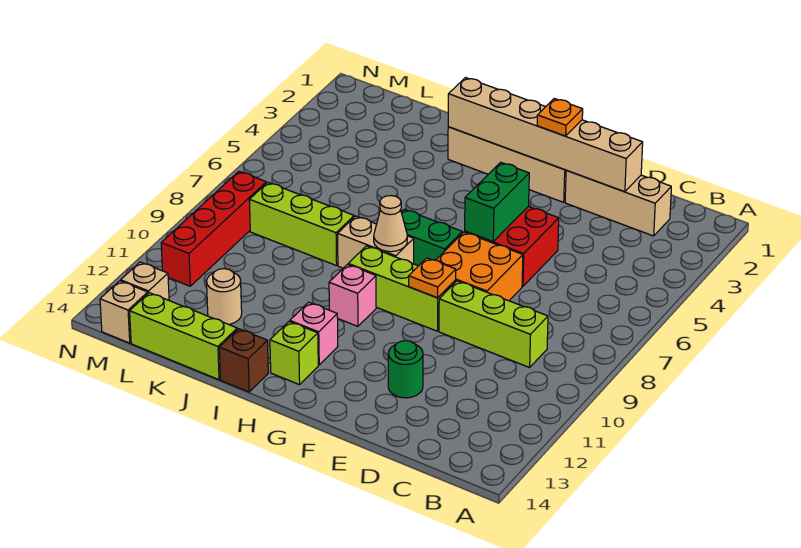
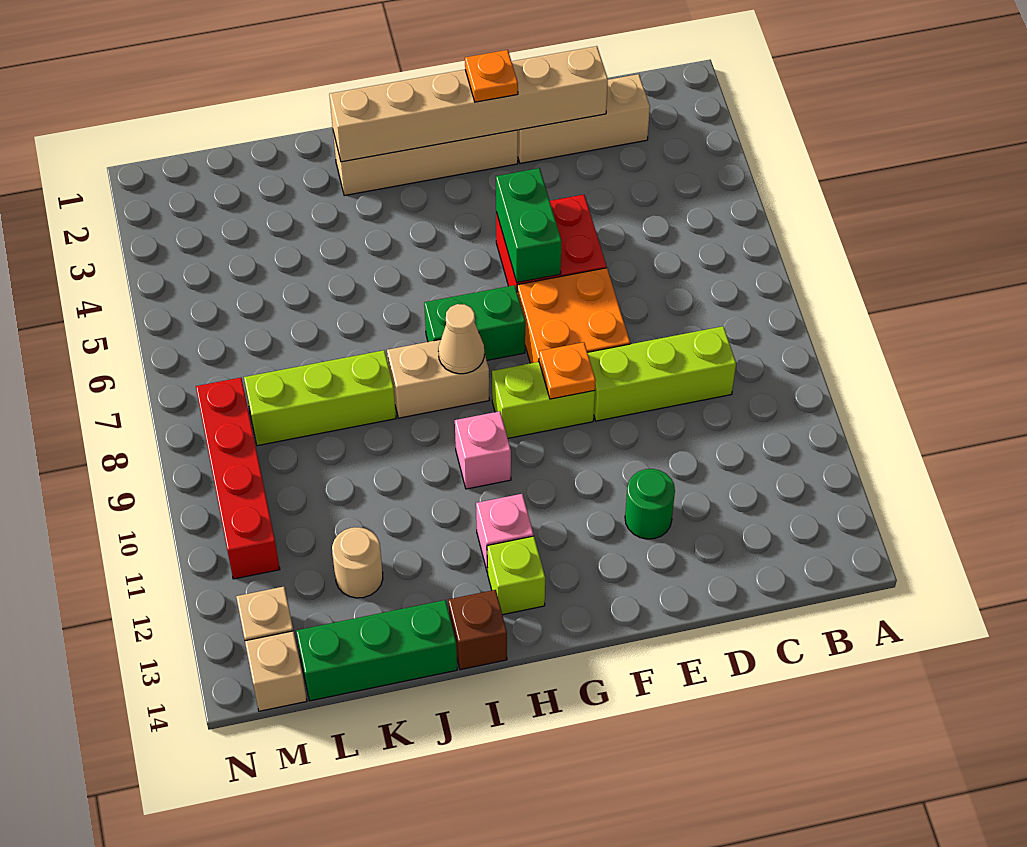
lime brick F9:H9 level 1 -> lime brick F9:G9 level 1
lime brick J14:L14 level 1 -> green brick J14:L14 level 1

